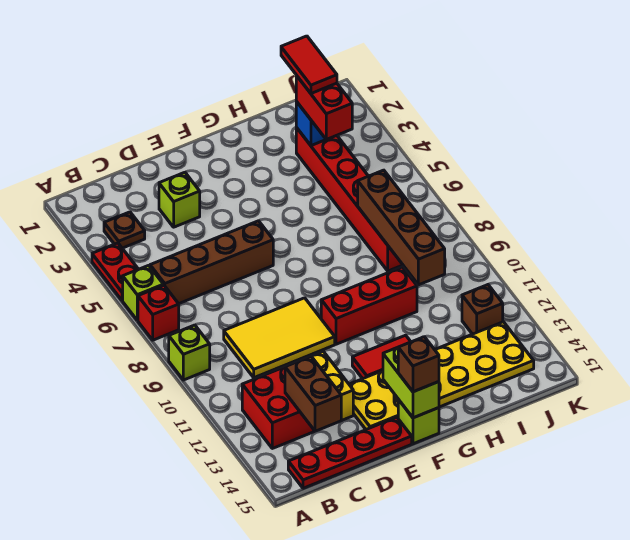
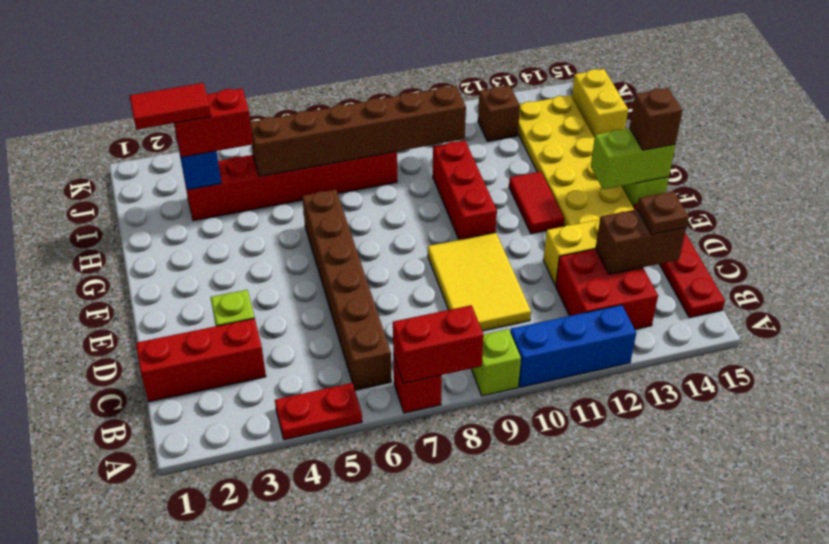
lime brick A6 level 1 -> none
none -> red brick A7:A8 level 2
none -> blue brick A10:A12 level 1
brown plate B3 level 1 -> brown plate C14 level 3
brown brick B6:E6 level 1 -> brown brick B6:G6 level 1
none -> red brick C1:C3 level 1
brown brick I7:I10 level 2 -> brown brick I5:I10 level 2
none -> yellow brick I15:J15 level 1

